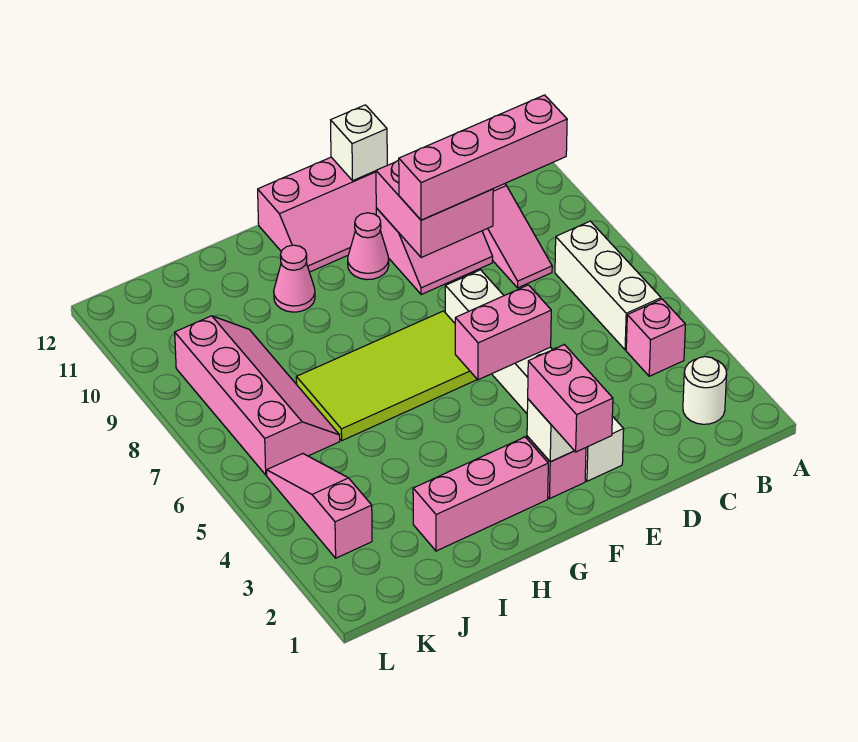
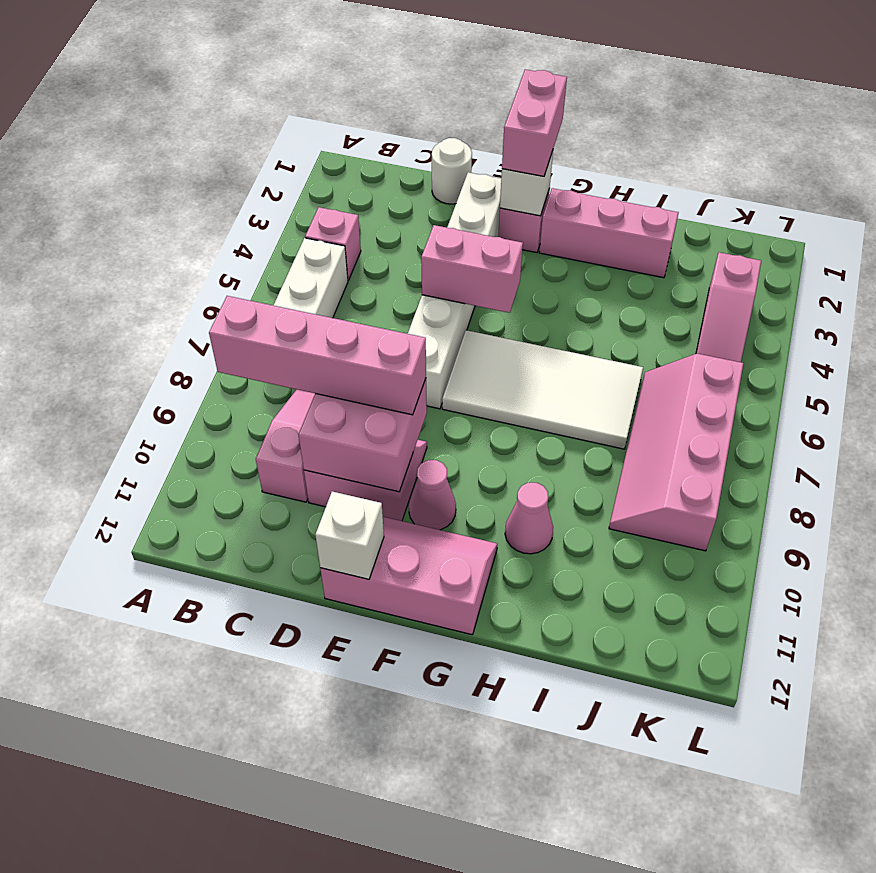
white round brick B2 level 1 -> white round brick D1 level 1
lime tile F6:I7 level 1 -> white tile F6:I7 level 1

